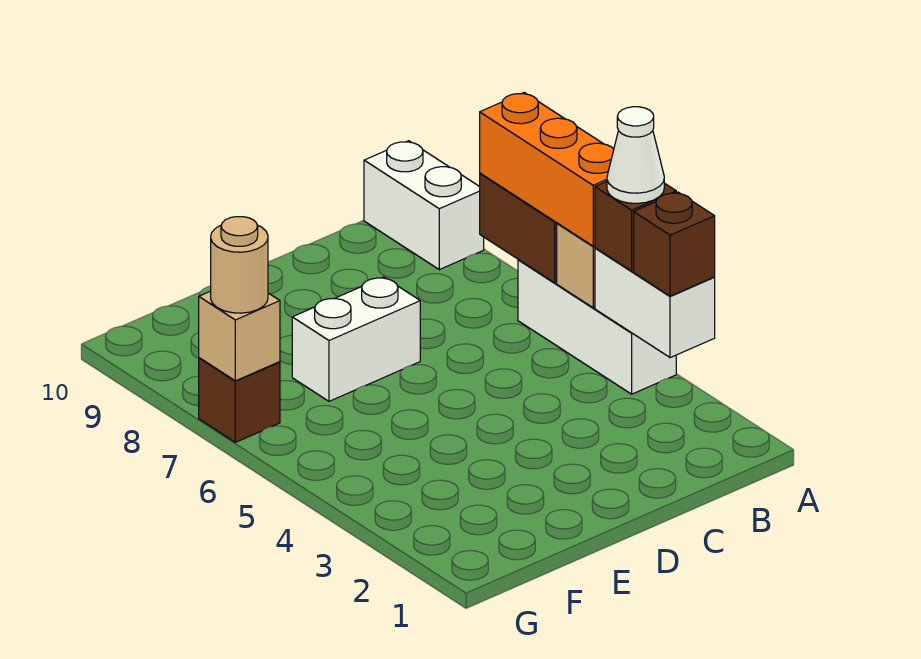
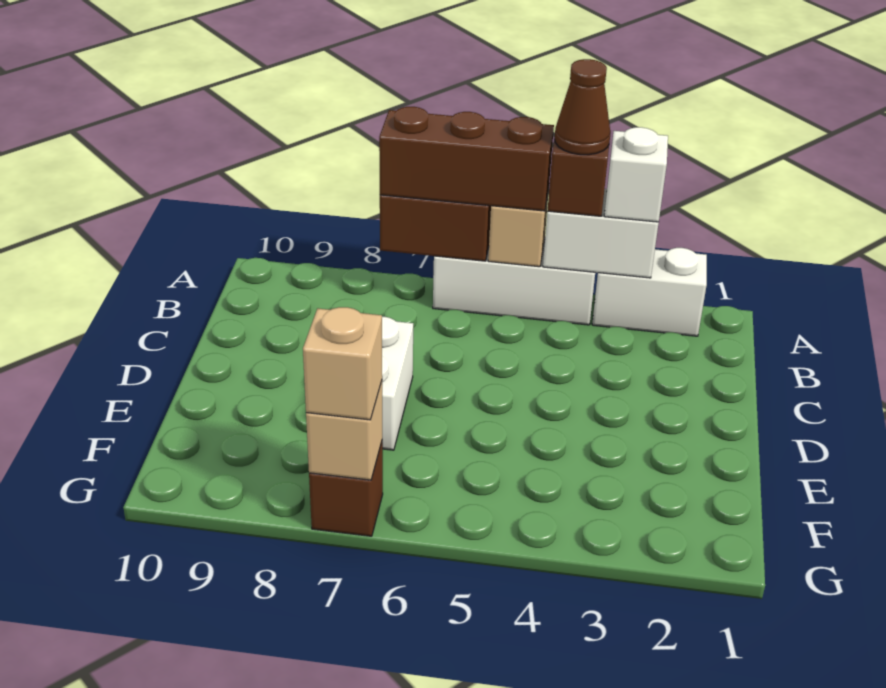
brown brick A3 level 3 -> white brick A3 level 3
white cone A4 level 4 -> brown cone A4 level 4
orange brick A5:A7 level 3 -> brown brick A5:A7 level 3
white brick A9:A10 level 1 -> white brick A2:A3 level 1
tan round brick G7 level 3 -> tan brick G7 level 3

